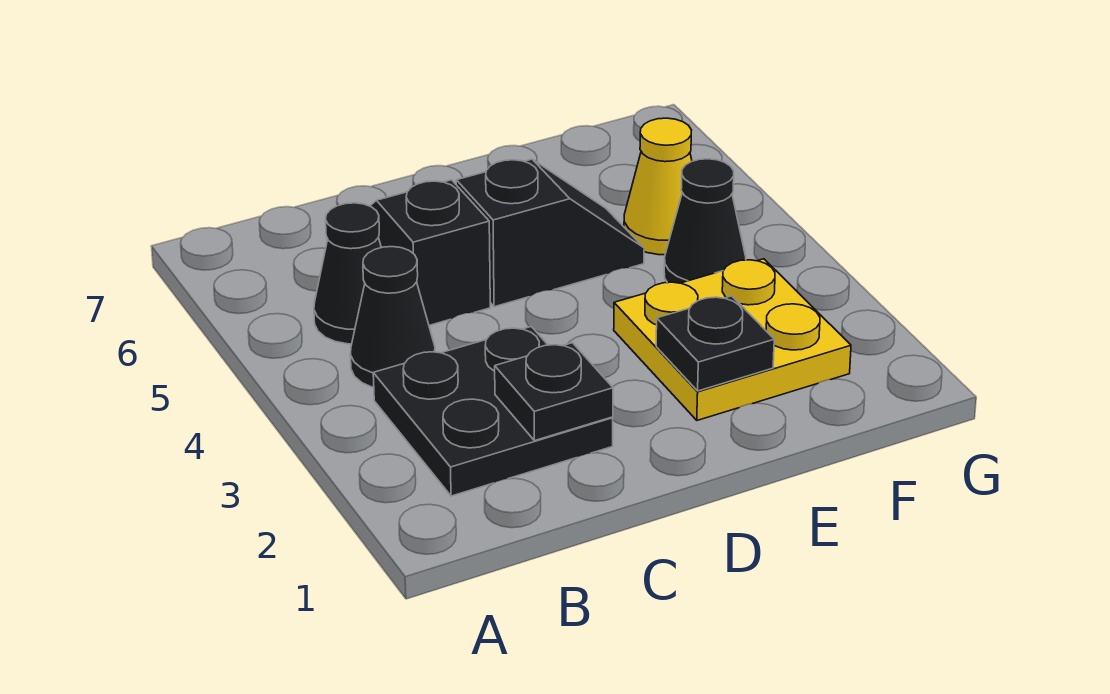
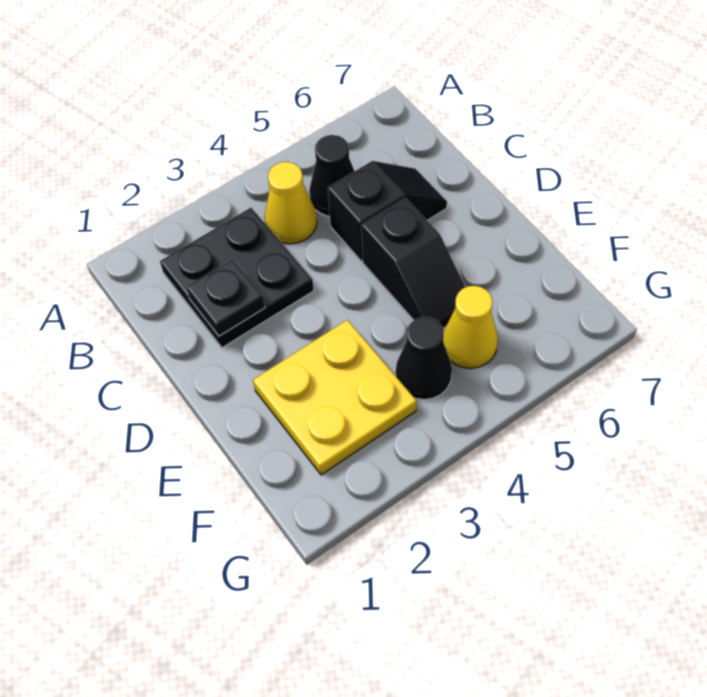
black cone B4 level 1 -> yellow cone B4 level 1
black plate E2 level 2 -> none

